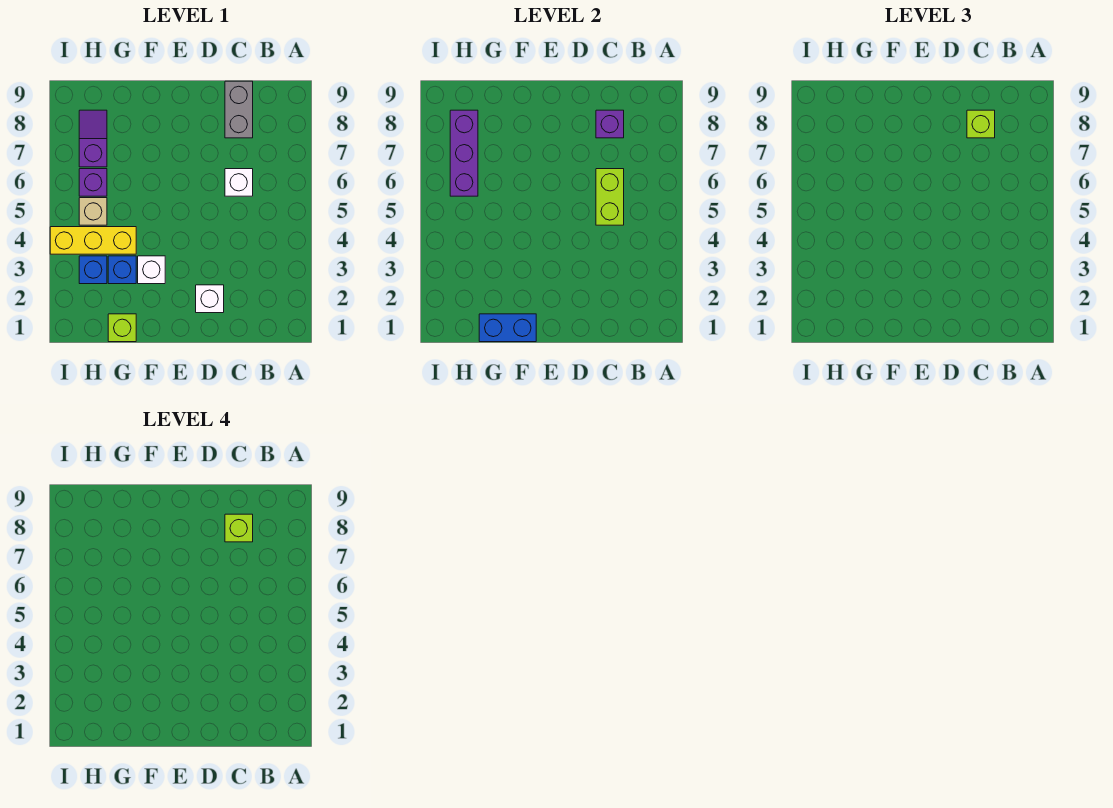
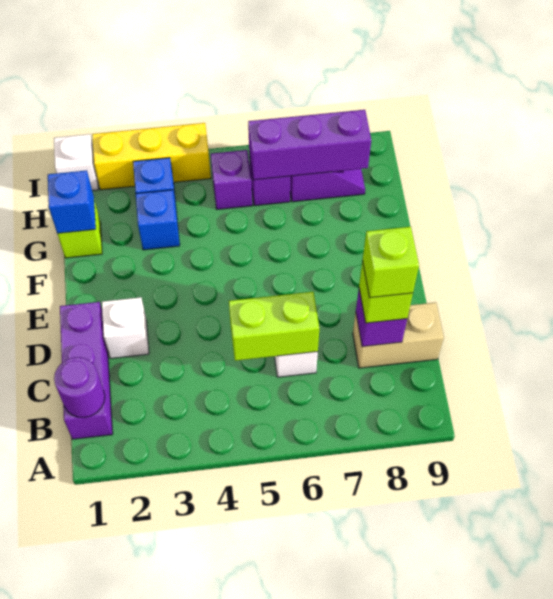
none -> purple brick B1:D1 level 1
none -> purple round brick B1 level 2
grey brick C8:C9 level 1 -> tan brick C8:C9 level 1
blue brick F1:G1 level 2 -> blue brick G1 level 2
white brick F3 level 1 -> white brick I1 level 1
yellow brick G4:I4 level 1 -> yellow brick I2:I4 level 1
tan brick H5 level 1 -> purple brick H5 level 1

